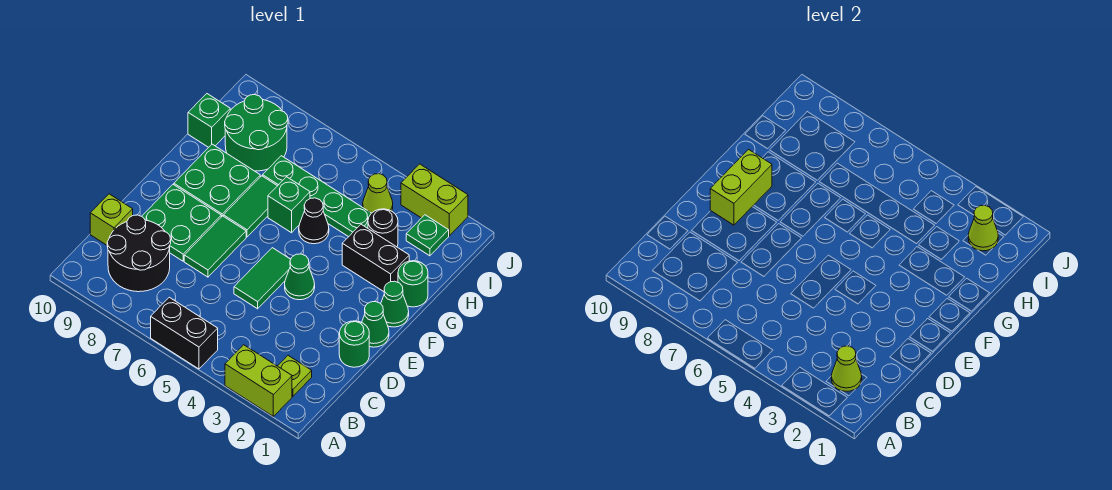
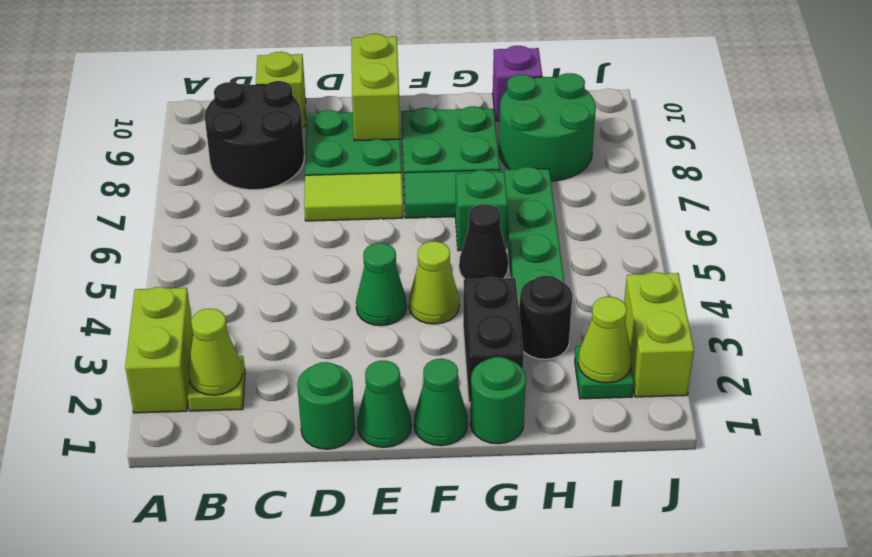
black brick A5:A6 level 1 -> none
green tile D5:E5 level 1 -> none
green tile D7:E7 level 1 -> lime tile D7:E7 level 1
lime brick E9:F9 level 2 -> lime brick E9:E10 level 2
green brick H10 level 1 -> purple brick H10 level 1
lime cone I4 level 1 -> lime cone F4 level 1

